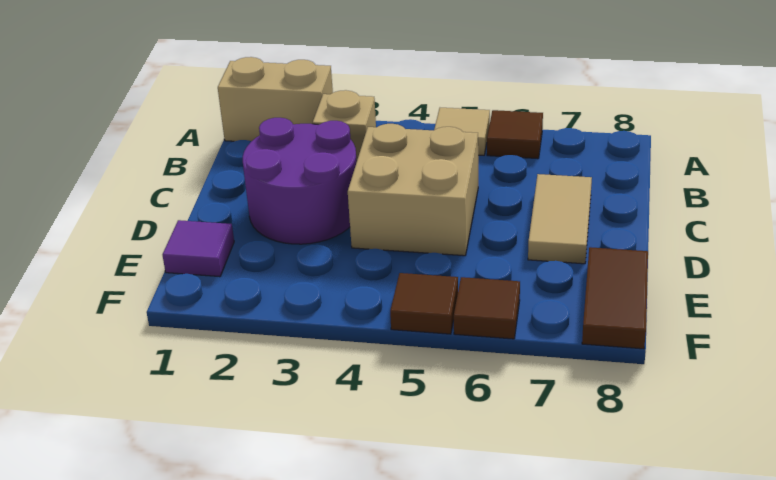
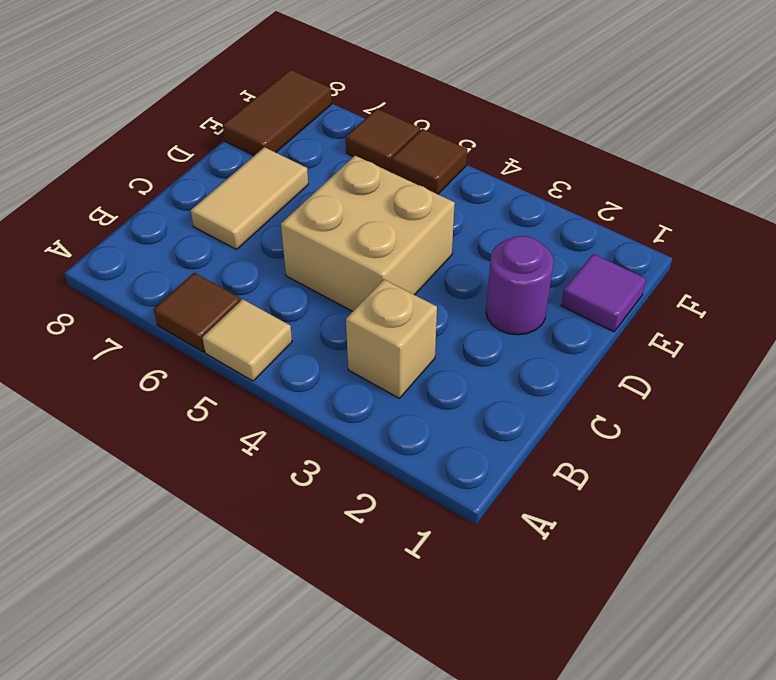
tan brick A1:A2 level 1 -> none
purple round brick C2:D3 level 1 -> purple round brick D2 level 1

